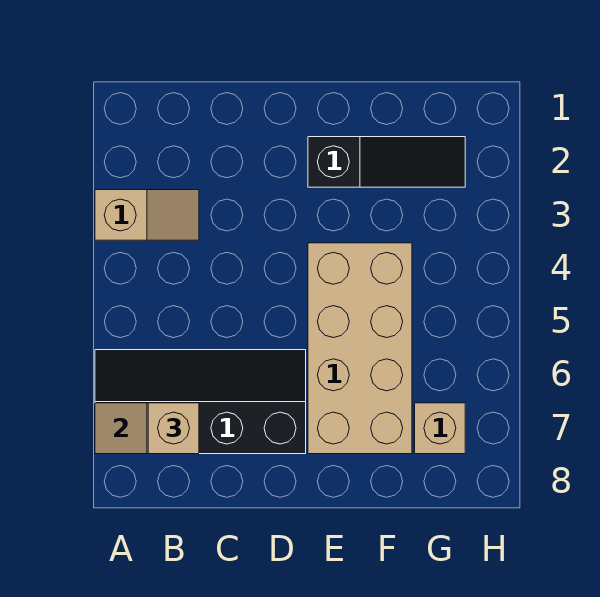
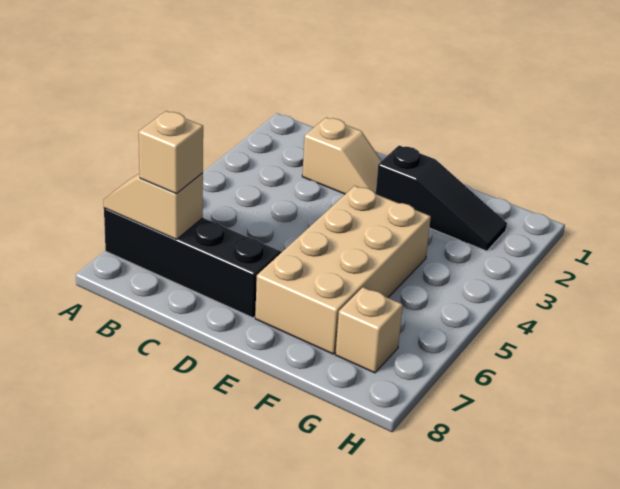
tan slope A3:B3 level 1 top A -> tan slope C2:D2 level 1 top C

